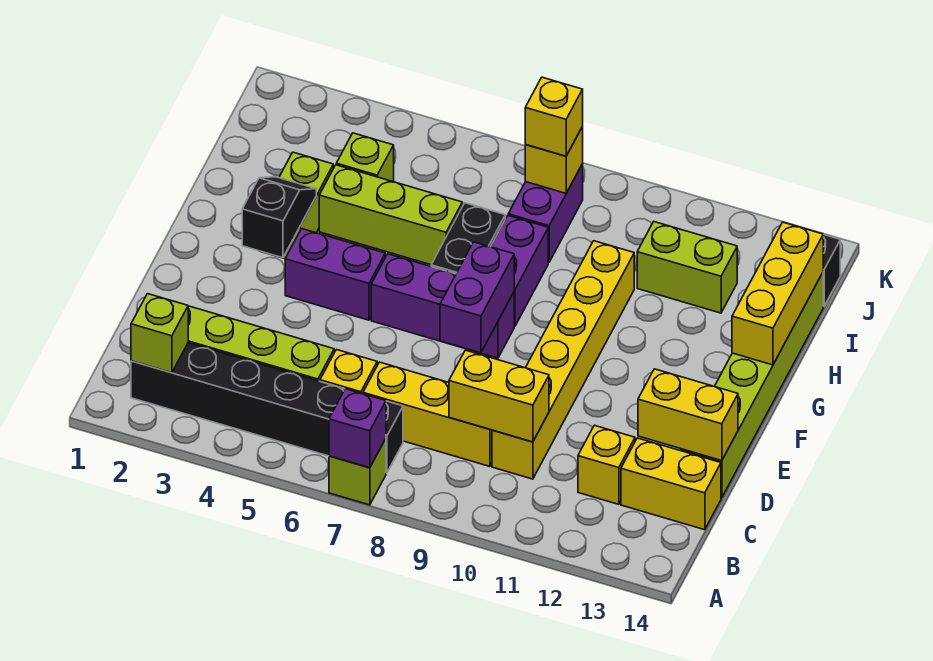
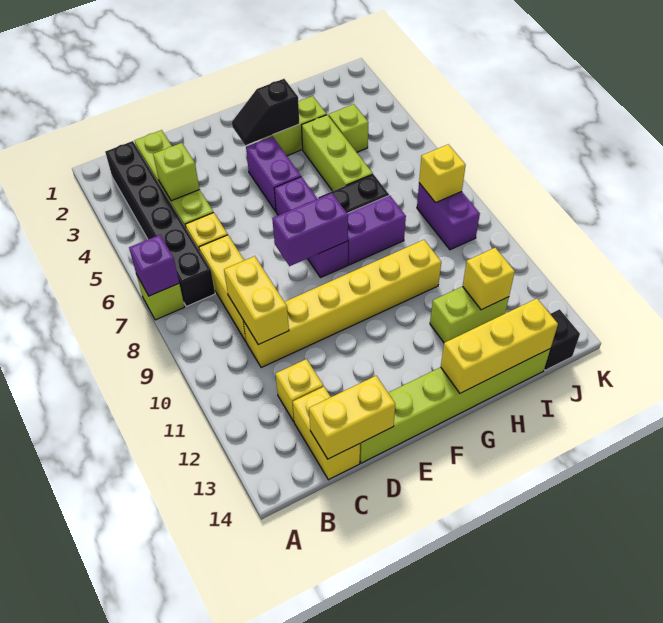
lime brick B2 level 2 -> lime brick C4 level 2
yellow brick D13:D14 level 2 -> yellow brick C14:D14 level 2
black slope F3:G3 level 2 top F -> black slope F3:G3 level 2 top G
purple brick I8:J8 level 1 -> purple brick J8:J9 level 1
lime brick I11:I12 level 1 -> lime brick H12:I12 level 1
yellow brick J8 level 3 -> yellow brick I12 level 2

